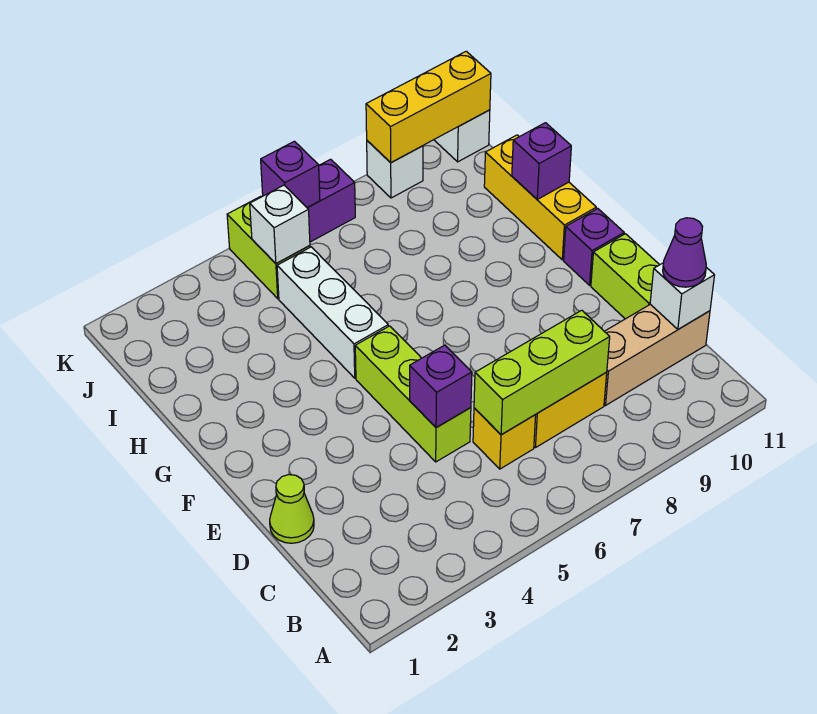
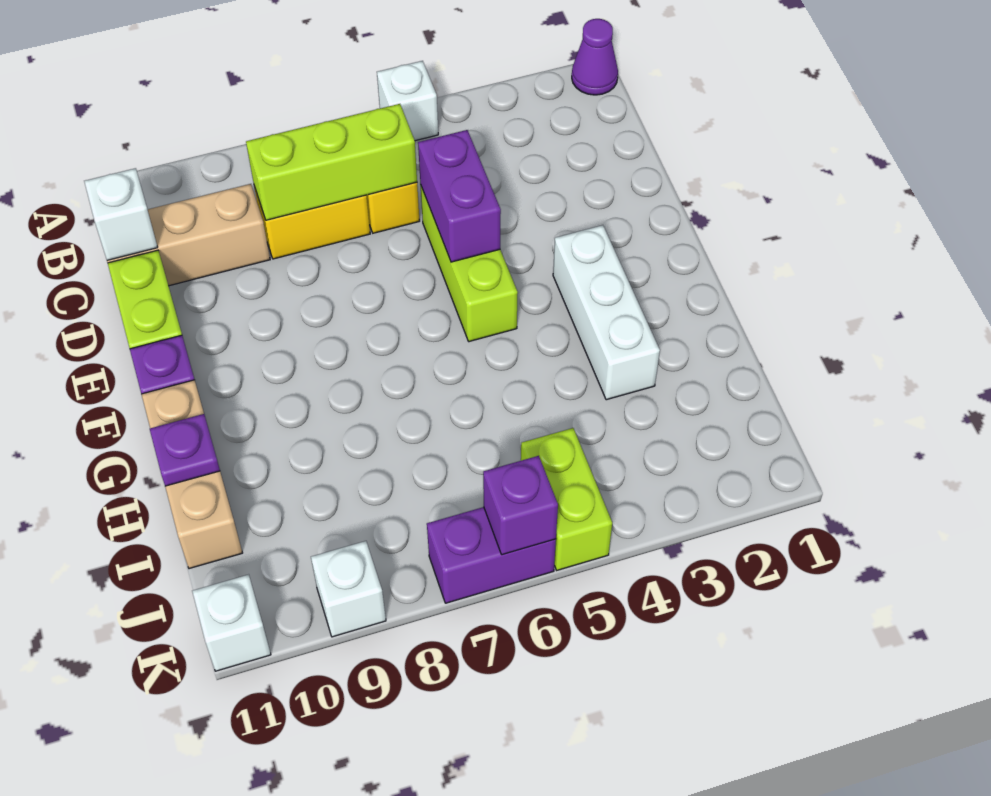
purple cone C11 level 3 -> purple cone A1 level 1
lime cone D1 level 1 -> none
purple brick D5 level 2 -> purple brick D5:E5 level 2
white brick G5:I5 level 1 -> white brick F3:H3 level 1
yellow brick G11:I11 level 1 -> tan brick G11:I11 level 1
purple brick H11 level 2 -> purple plate H11 level 2
white brick J5 level 2 -> white brick A5 level 1
yellow brick K9:K11 level 2 -> none

